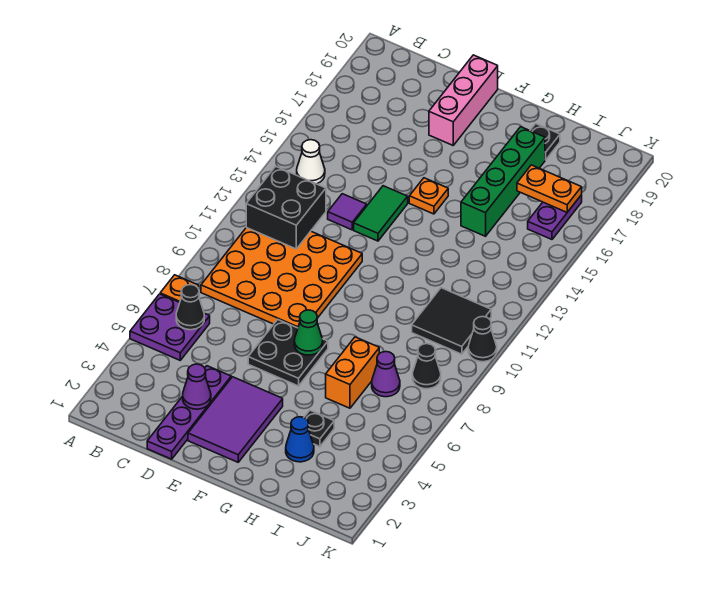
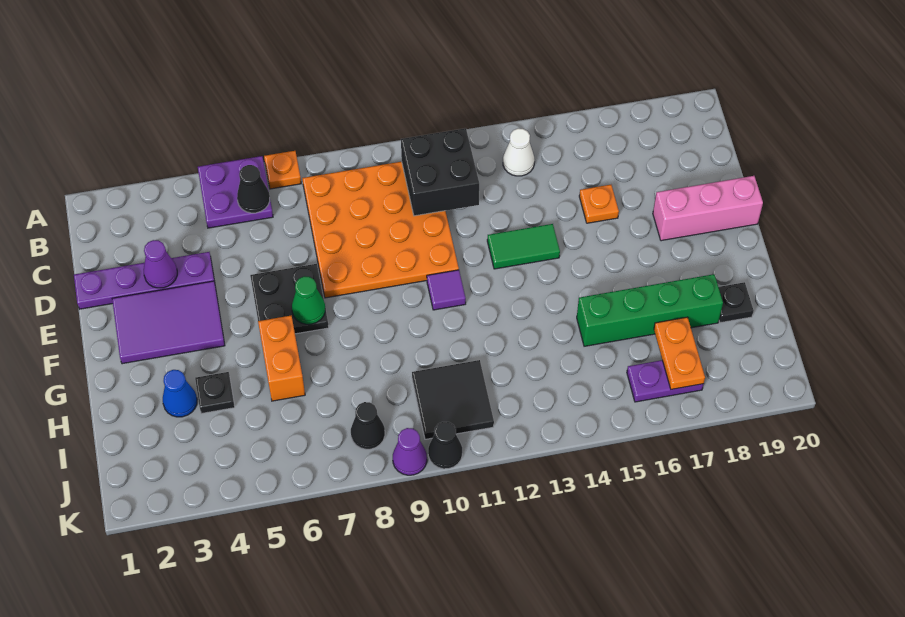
purple tile D13 level 1 -> purple tile F11 level 1
orange plate F15 level 1 -> orange plate D16 level 1
orange brick H6:H7 level 1 -> orange brick G6:H6 level 1
purple cone I7 level 1 -> purple cone K9 level 1

